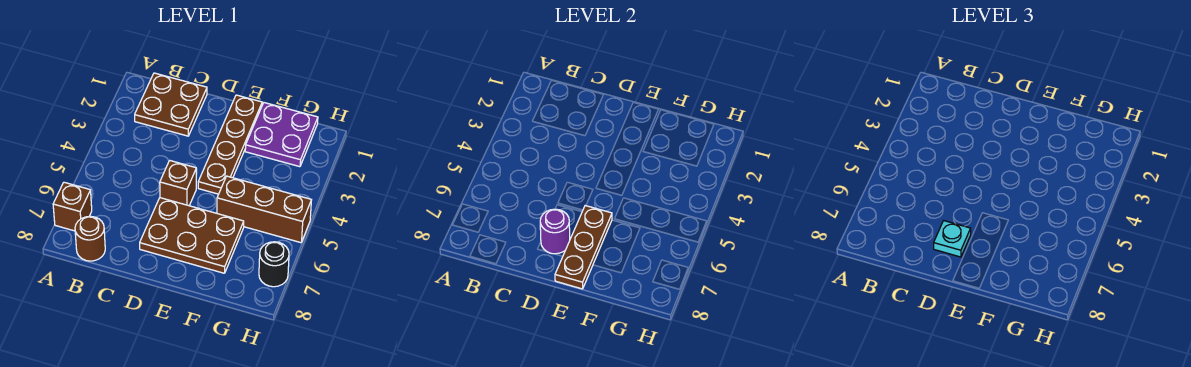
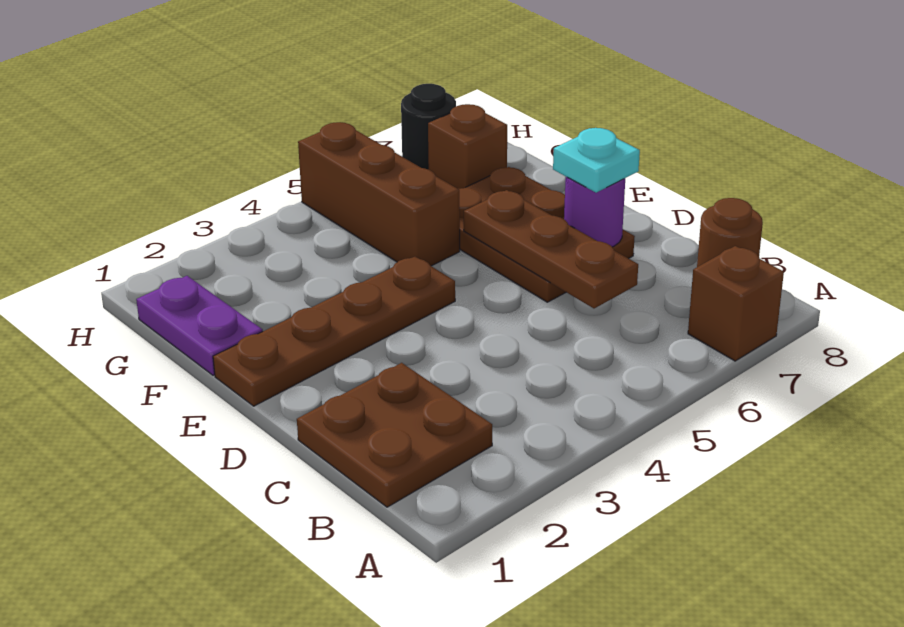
brown brick D5 level 1 -> brown brick G7 level 1
brown plate E6:E8 level 2 -> brown plate C6:E6 level 2
purple plate F1:G2 level 1 -> purple plate F1:G1 level 1

